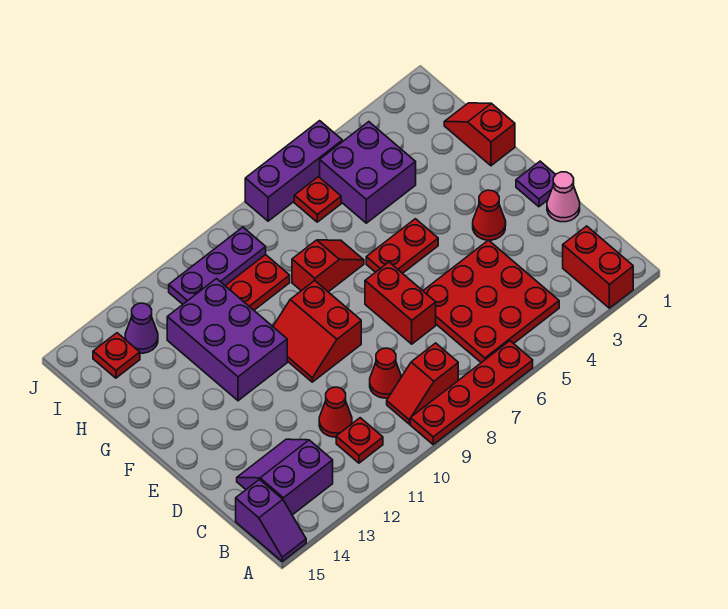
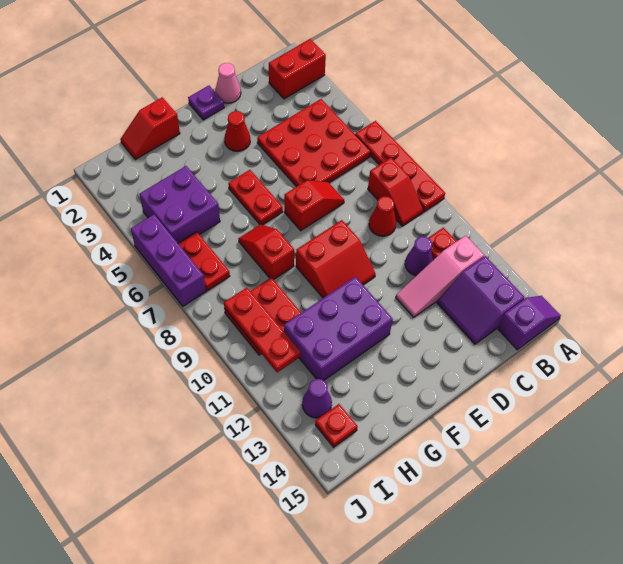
none -> pink slope B12:D12 level 1 top B
red cone C11 level 1 -> purple cone C11 level 1
red brick D7:E7 level 1 -> red slope D7:E7 level 1 top E
red plate I6 level 1 -> red plate I6:I7 level 1
purple plate I9:I11 level 2 -> red plate I9:I11 level 2

